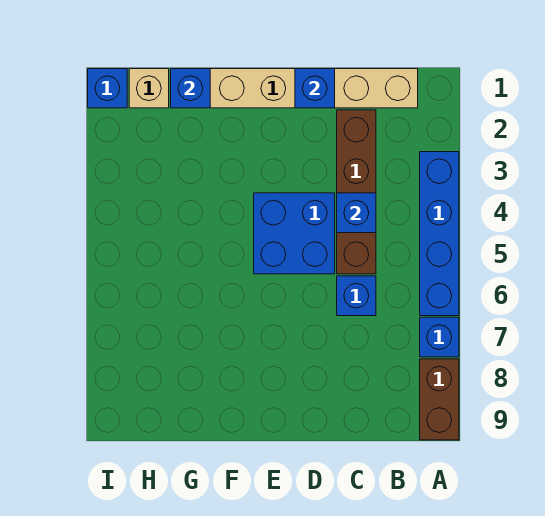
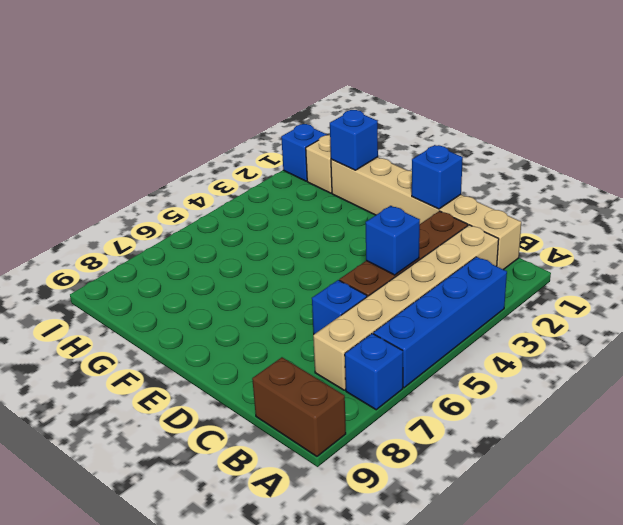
brown brick A8:A9 level 1 -> brown brick A9:B9 level 1
none -> tan brick B2:B7 level 1
blue brick D4:E5 level 1 -> none

